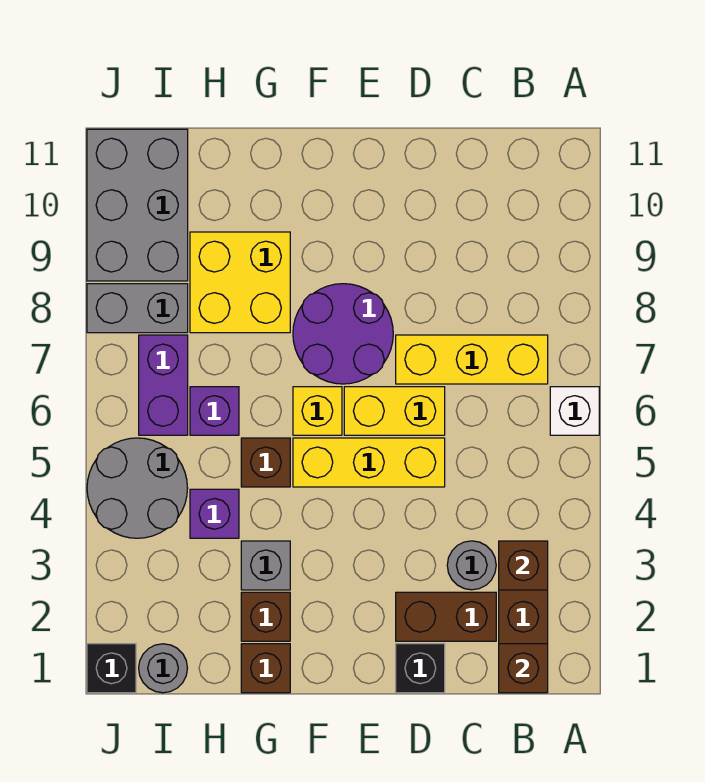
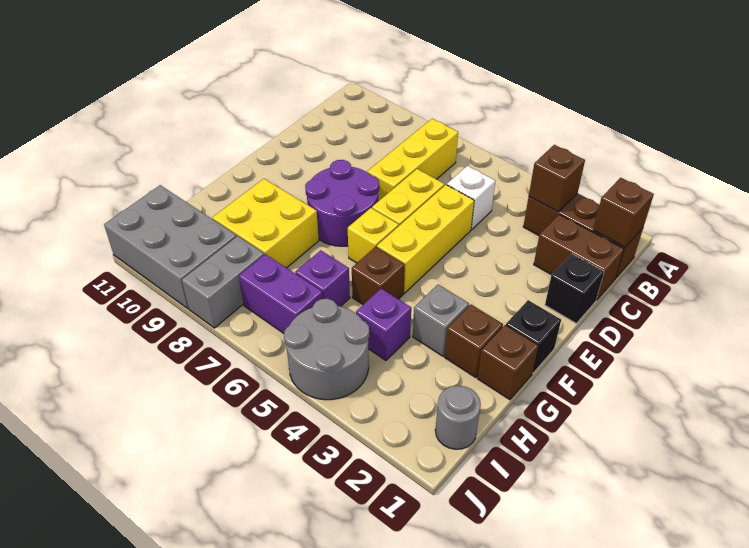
white brick A6 level 1 -> white brick C5 level 1
brown brick C2:D2 level 1 -> brown brick C1:C2 level 1
grey round brick C3 level 1 -> none
black brick J1 level 1 -> black brick F1 level 1

